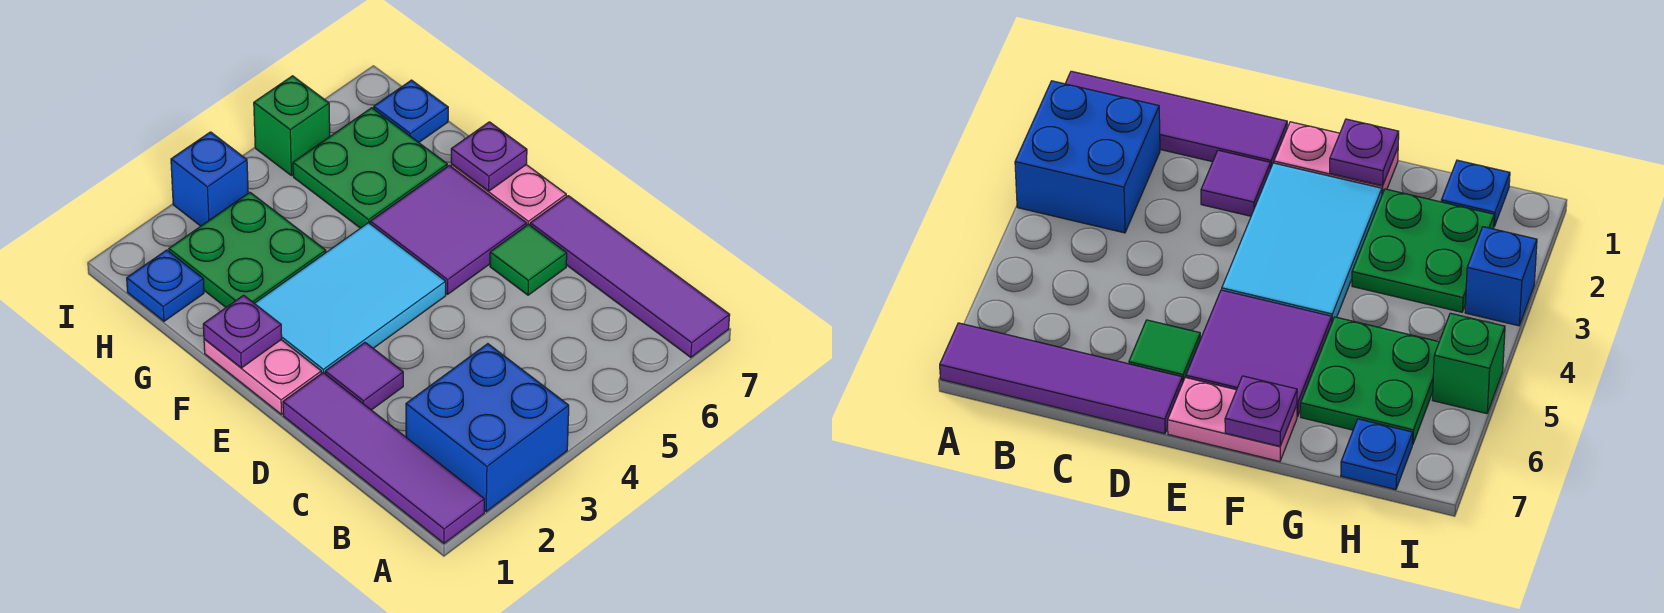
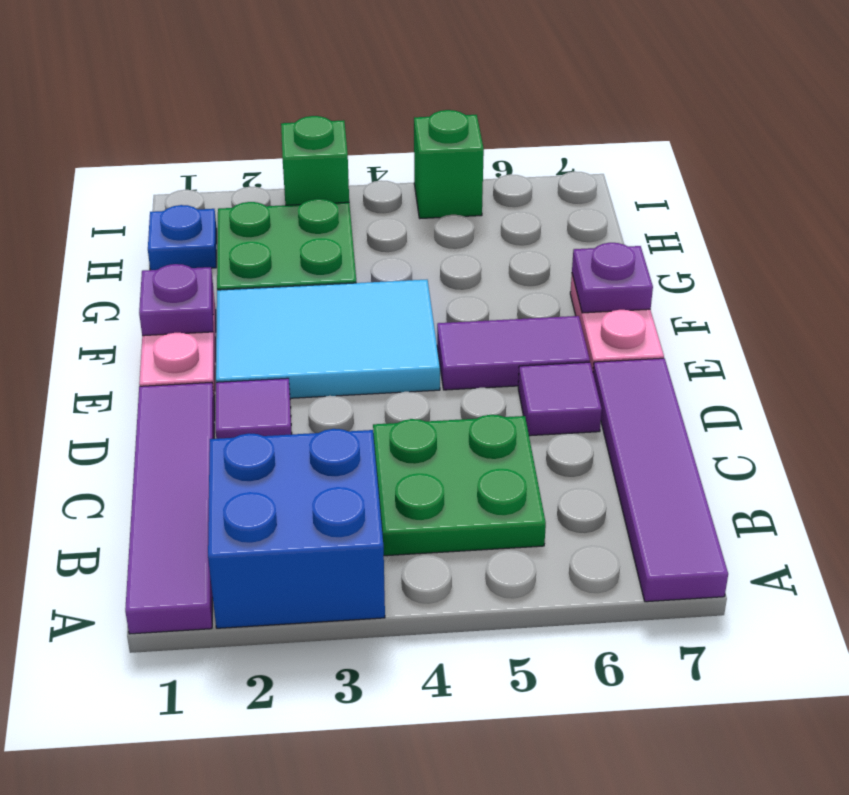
green tile D6 level 1 -> purple tile D6 level 1
purple tile E5:F6 level 1 -> purple tile E5:E6 level 1
green plate G5:H6 level 1 -> green plate B4:C5 level 1
blue plate H7 level 1 -> none
blue brick I3 level 1 -> green brick I3 level 1

